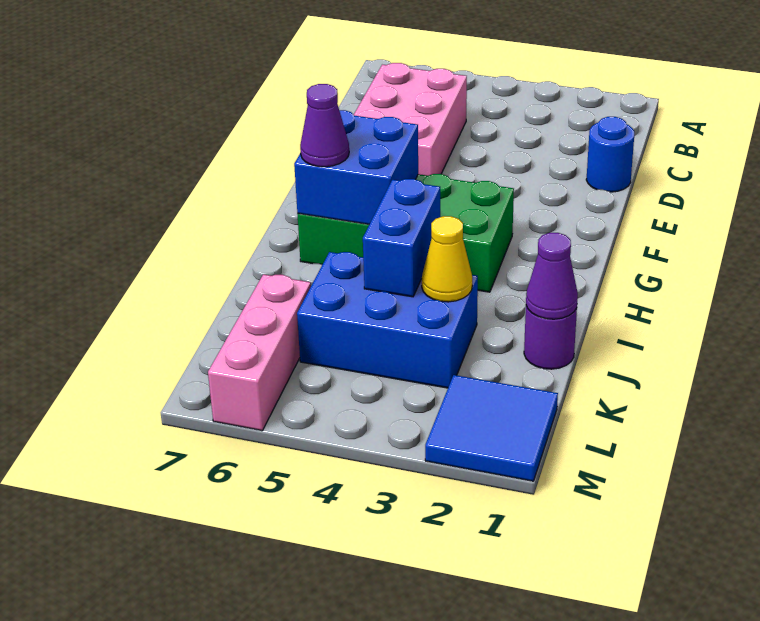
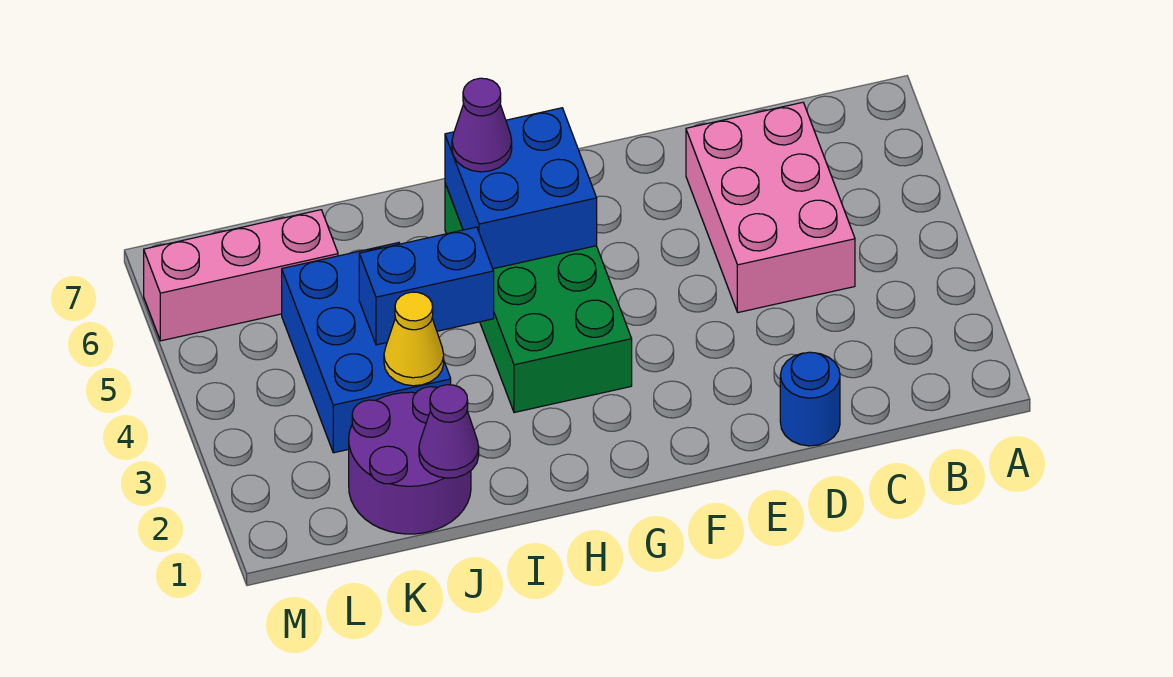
pink brick C5:E6 level 1 -> pink brick C4:D6 level 1
purple round brick J1 level 1 -> purple round brick J1:K2 level 1
blue tile L1:M2 level 1 -> none

